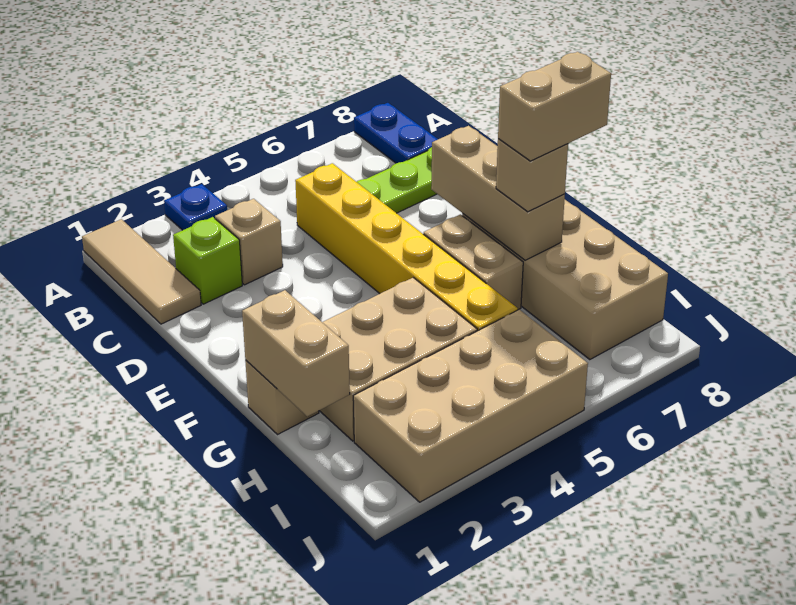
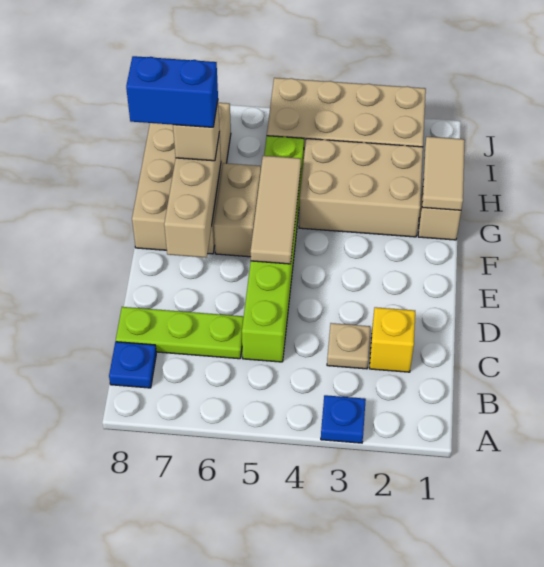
tan tile A1:C1 level 1 -> tan tile E5:G5 level 2
blue plate A8:B8 level 1 -> blue plate B8 level 1
lime brick C2 level 1 -> yellow brick C2 level 1
tan brick C3 level 1 -> tan plate C3 level 1
yellow brick C5:H5 level 1 -> lime brick C5:H5 level 1
tan brick G1:H1 level 2 -> tan tile G1:H1 level 2
tan brick G7:G8 level 4 -> blue brick G7:G8 level 4

